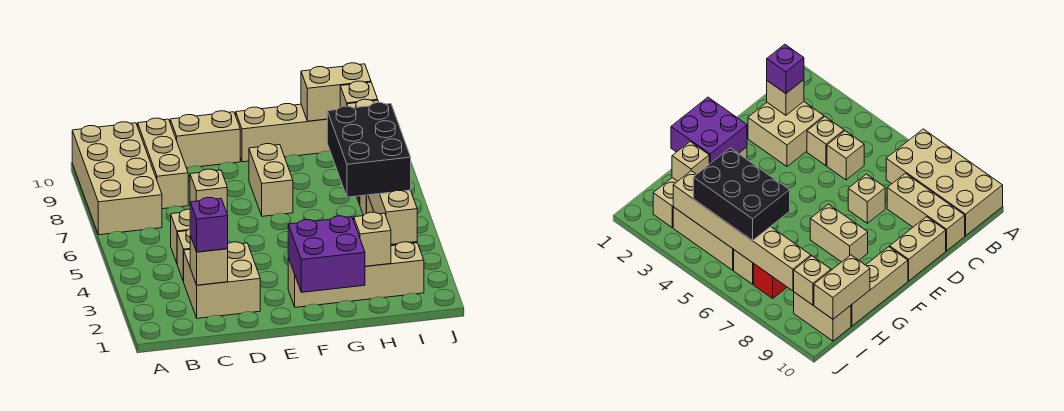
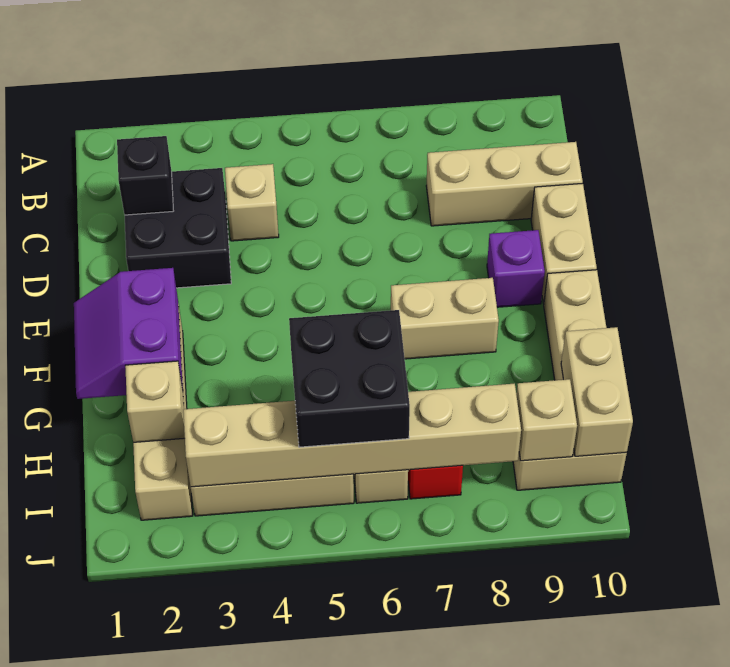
tan brick A7:B10 level 1 -> none
tan brick C2:D3 level 1 -> black brick C2:D3 level 1
tan brick C2 level 2 -> black brick C2 level 2
purple brick C2 level 3 -> purple brick E9 level 1
tan brick C5 level 1 -> none
tan brick D7 level 1 -> none
purple brick F1:G2 level 2 -> purple slope F1:G2 level 2 top 2
black brick H4:I6 level 3 -> black brick H5:I6 level 3

